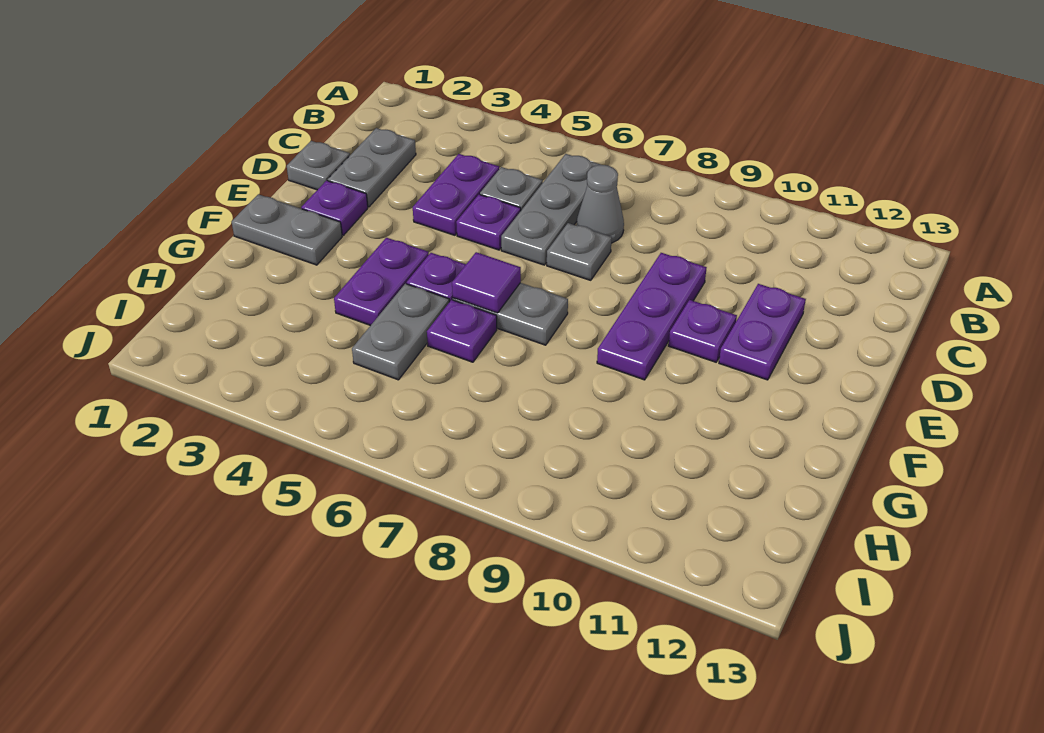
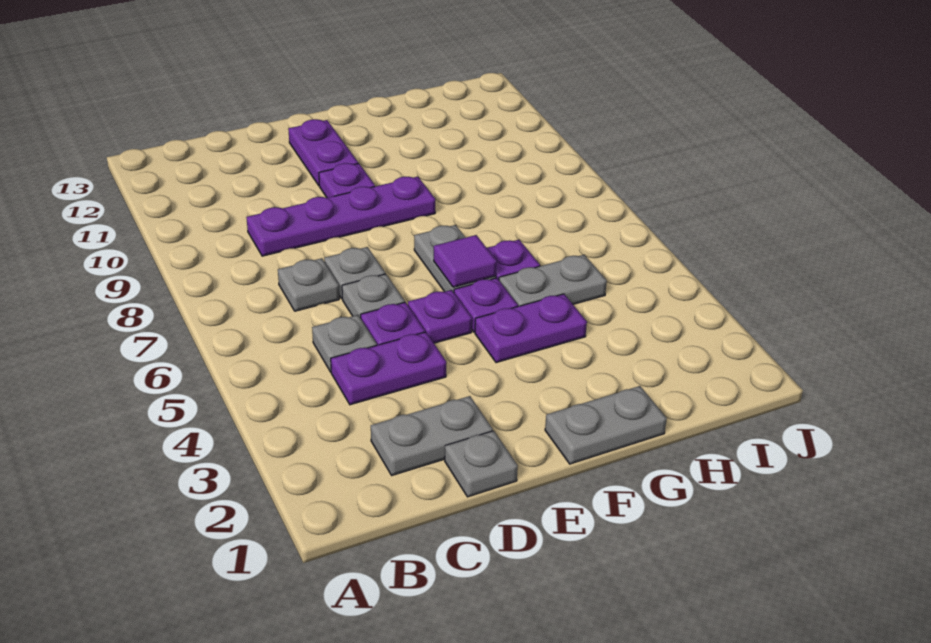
grey plate B6:D6 level 1 -> grey plate D6 level 1
grey cone C7 level 1 -> grey plate C7 level 1
purple plate D9:F9 level 1 -> purple plate C9:F9 level 1
purple plate D11:E11 level 1 -> purple plate E11:E12 level 1
purple plate E2 level 1 -> purple plate E5 level 1
grey plate F1:F2 level 1 -> grey plate F1:G1 level 1

